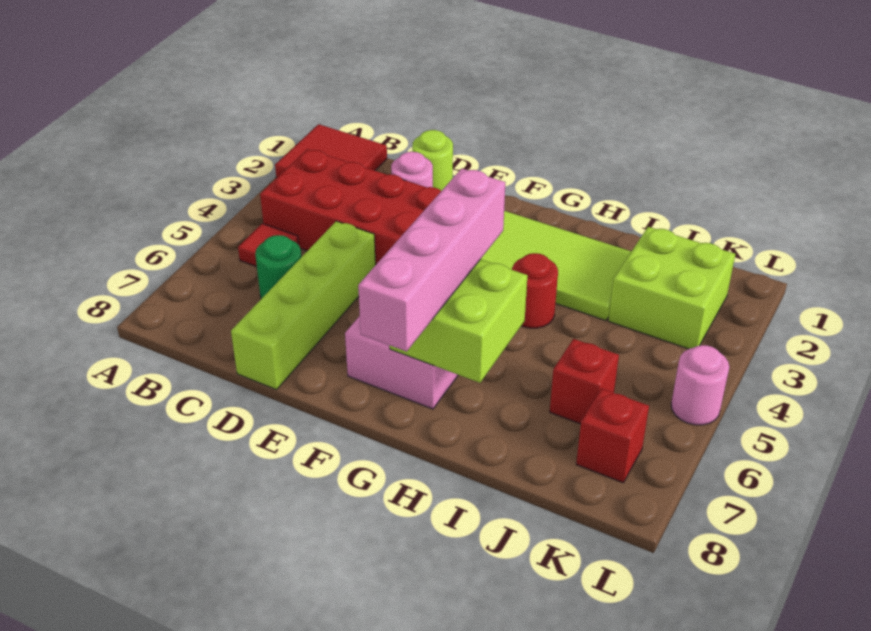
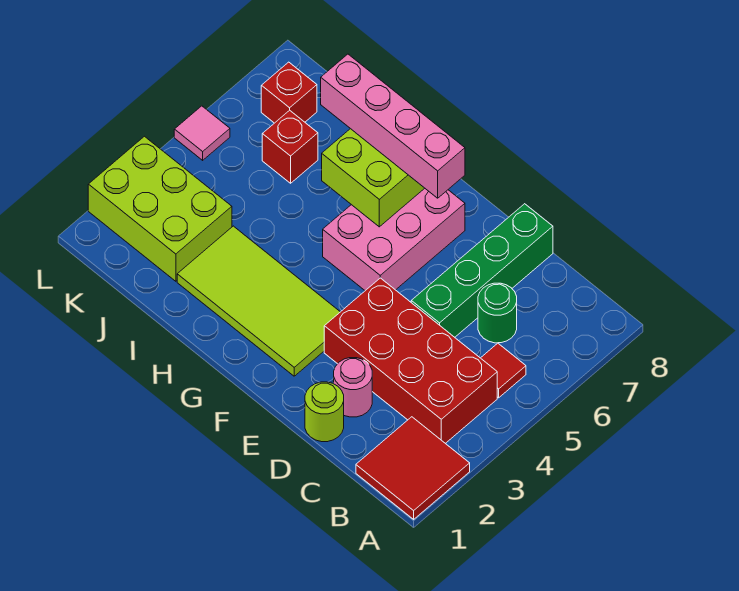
lime brick D5:D8 level 1 -> green brick D5:D8 level 1
pink brick G5:G8 level 3 -> pink brick F7:I7 level 3
red round brick H4 level 1 -> none
lime brick J2:K3 level 1 -> lime brick J2:L3 level 1
pink round brick L5 level 1 -> pink tile L5 level 1

